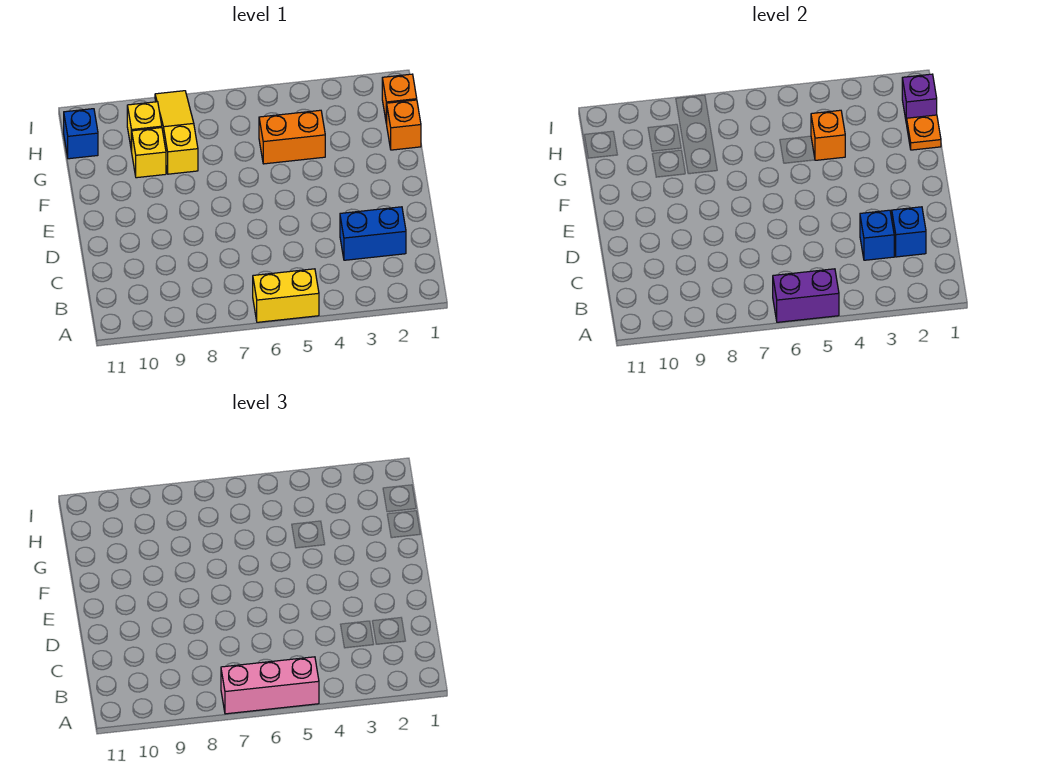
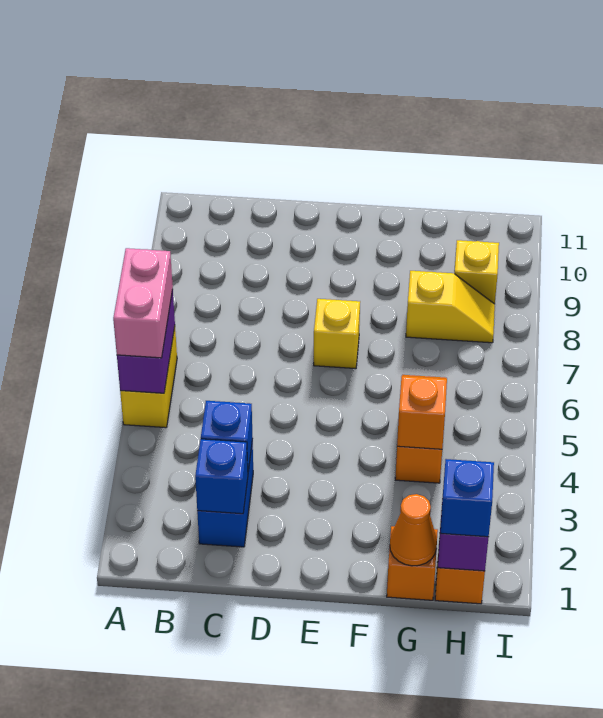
pink brick A5:A7 level 3 -> pink brick A5:A6 level 3
orange plate G1 level 2 -> orange cone G1 level 2
yellow slope G8:I8 level 1 top G -> yellow slope G8:H8 level 1 top G
yellow brick G9 level 1 -> yellow brick E7 level 1
blue brick H11 level 1 -> blue brick H1 level 3

